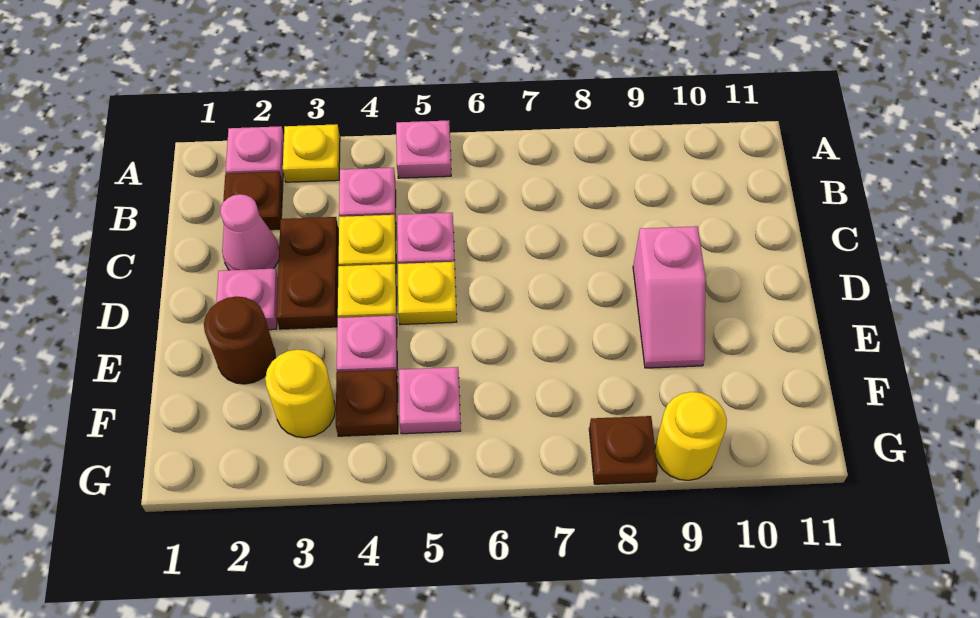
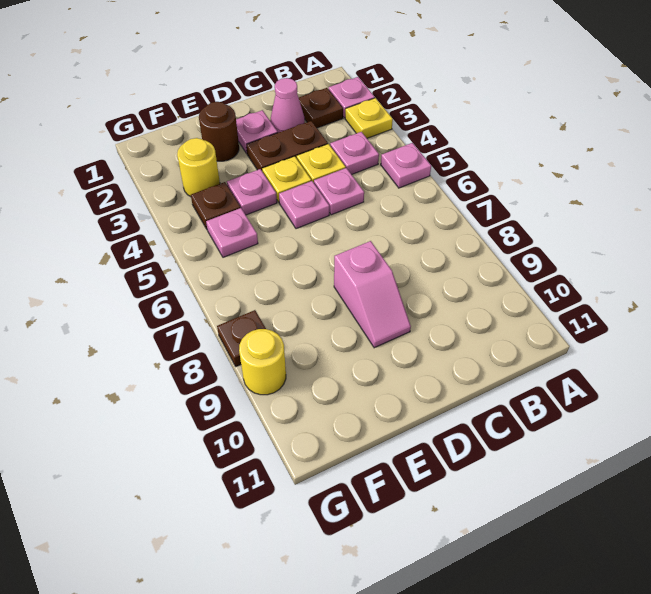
yellow plate D5 level 1 -> pink plate D5 level 1
pink slope D9:E9 level 1 top D -> pink slope D8:D9 level 1 top 8

